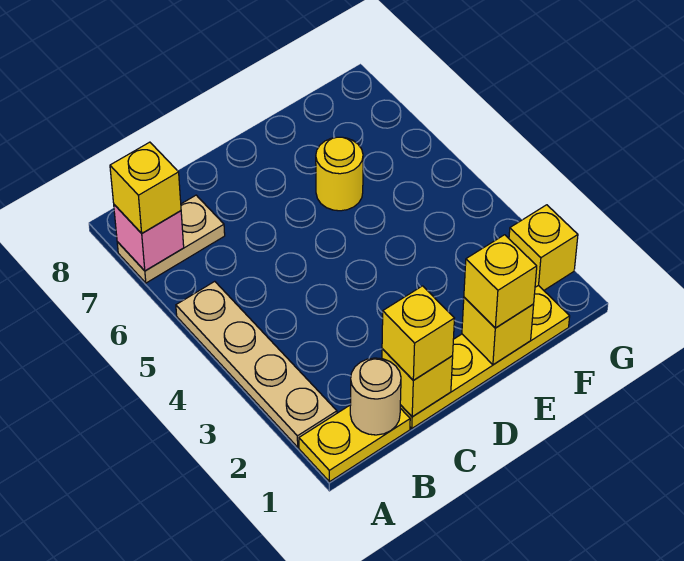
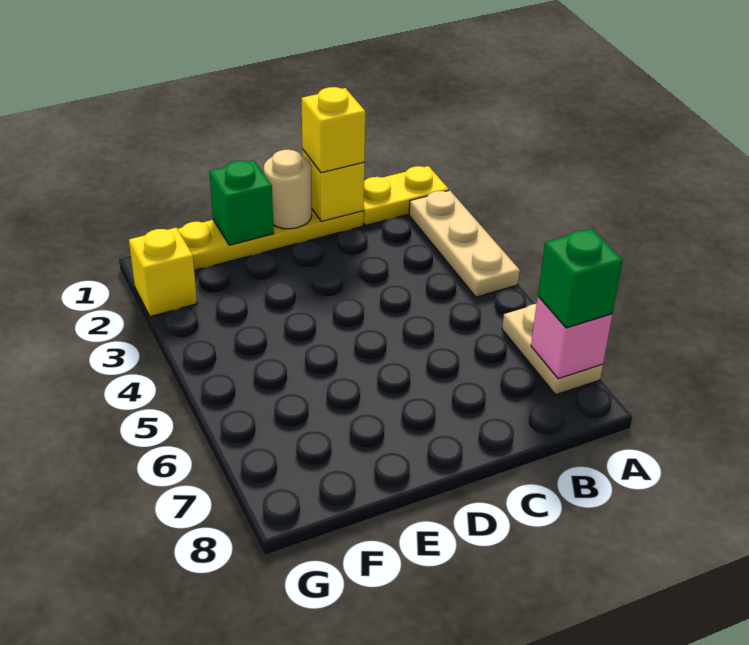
tan plate A2:A5 level 1 -> tan plate A2:A4 level 1
tan plate A7:B7 level 1 -> tan plate A6:A7 level 1
yellow brick A7 level 3 -> green brick A7 level 3
tan round brick B1 level 2 -> tan round brick D1 level 2
yellow brick E1 level 2 -> green brick E1 level 2
yellow brick E1 level 3 -> none
yellow round brick E6 level 1 -> none

